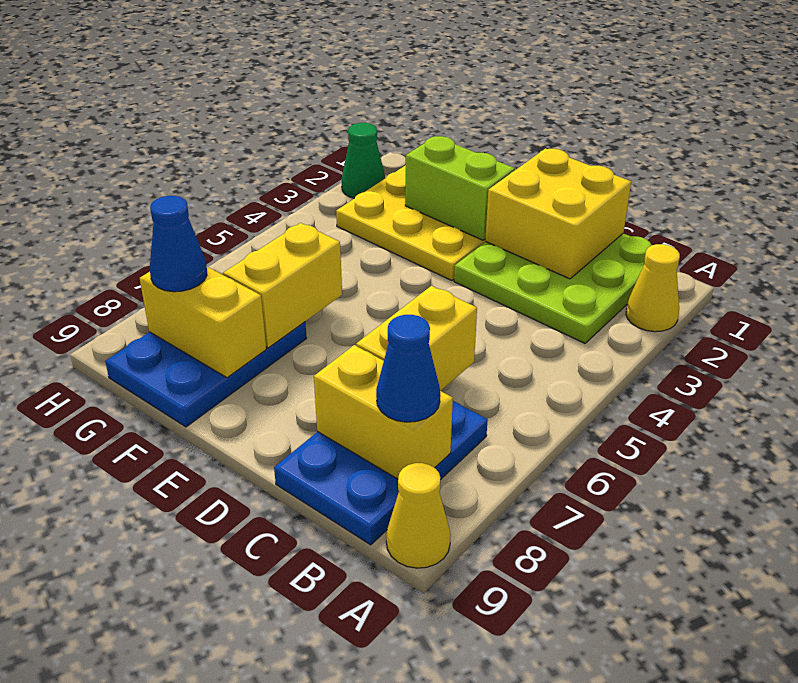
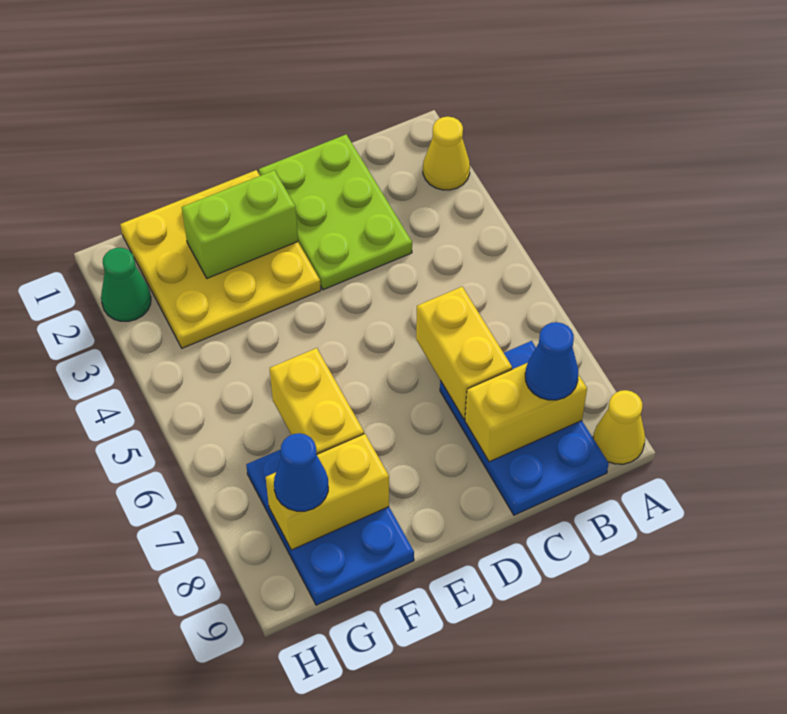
lime plate B1:D3 level 1 -> lime plate C1:D3 level 1
yellow brick C1:D2 level 2 -> none

